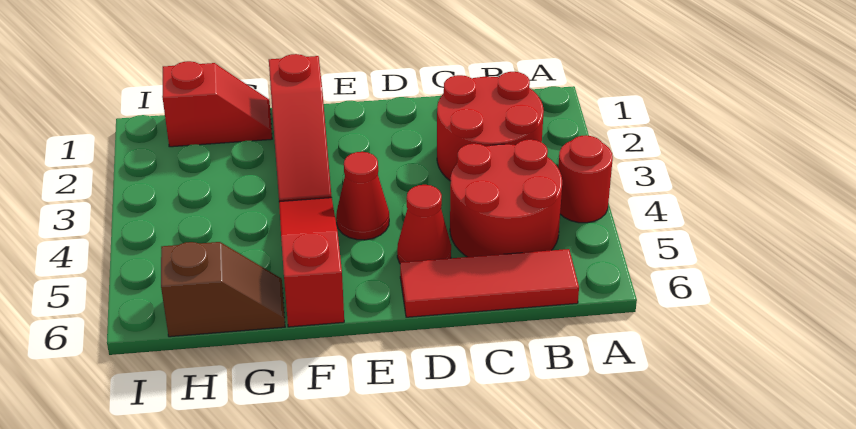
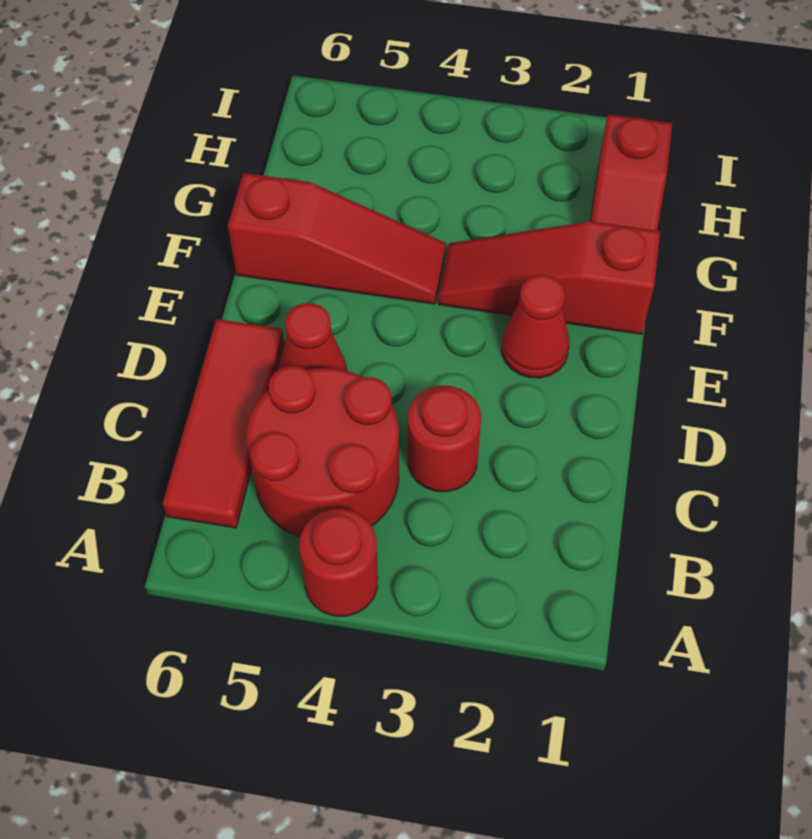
red round brick B2:C3 level 1 -> red round brick C3 level 1
red cone E4 level 1 -> red cone E2 level 1
brown slope G6:H6 level 1 top H -> none

